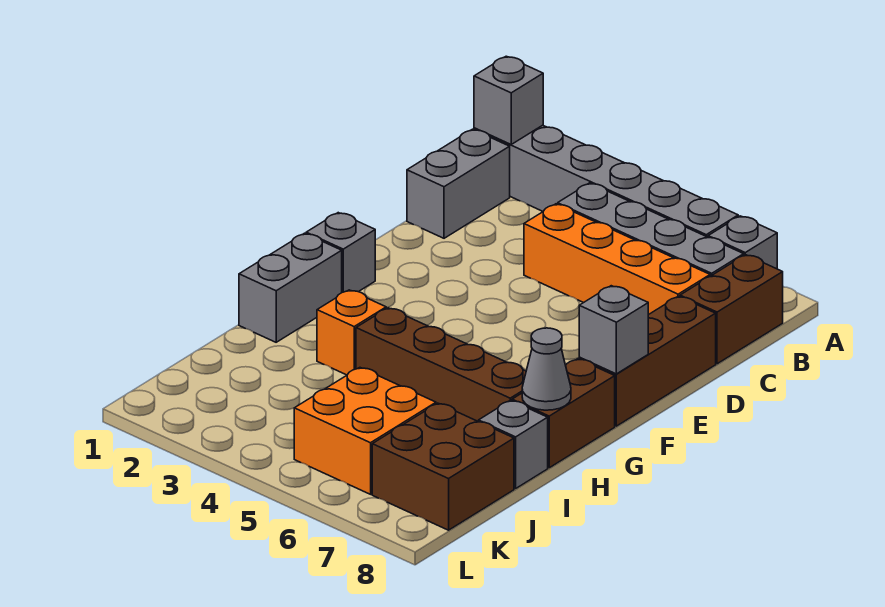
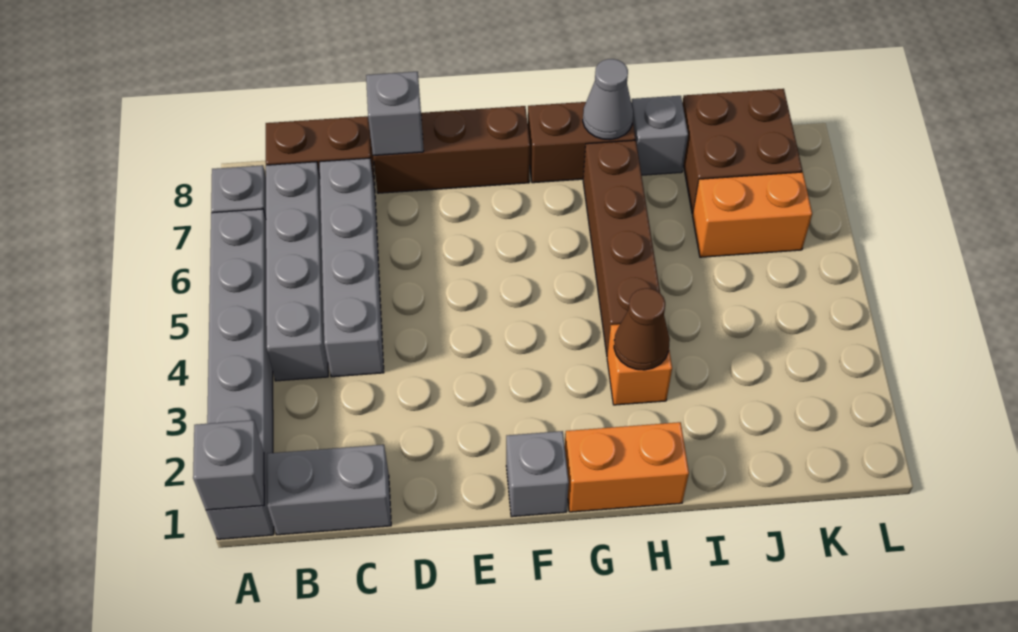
orange brick C4:C7 level 1 -> grey brick C4:C7 level 1
grey brick F8 level 2 -> grey brick D8 level 2
grey brick G1:H1 level 1 -> orange brick G1:H1 level 1
none -> brown cone H3 level 2
orange brick J5:K6 level 1 -> orange brick J6:K6 level 1

